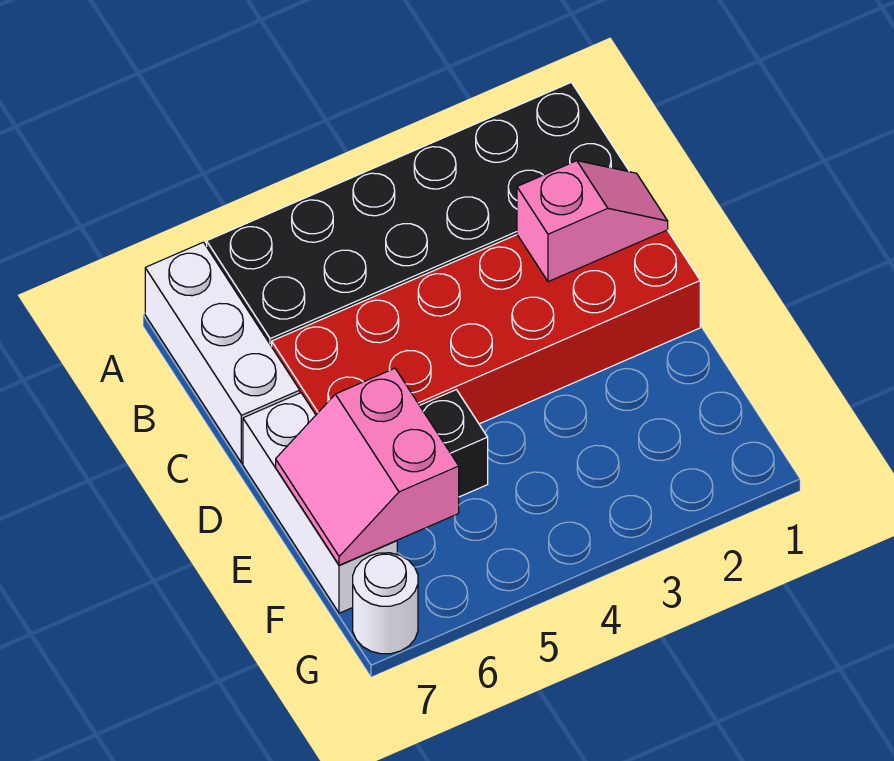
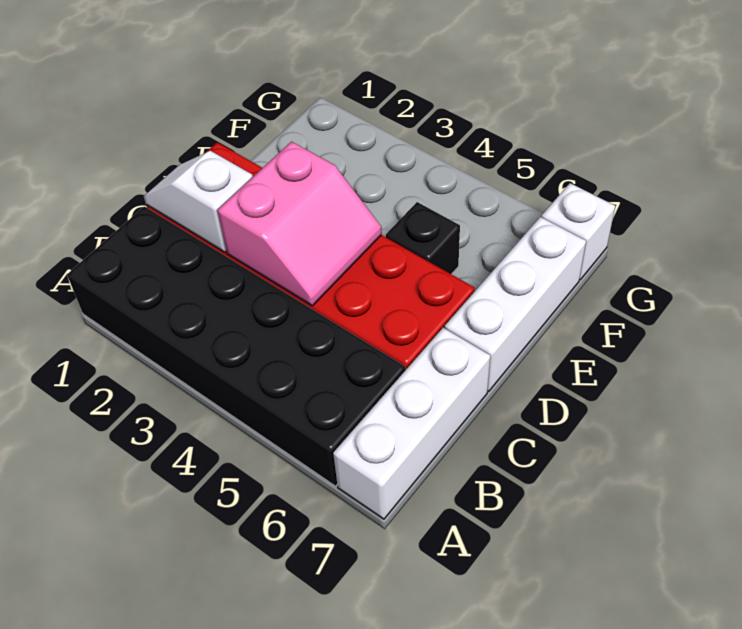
pink slope C1:C2 level 2 top 2 -> white slope C1:C2 level 2 top 2
pink slope E6:F7 level 2 top 6 -> pink slope C3:D4 level 2 top 3
white round brick G7 level 1 -> white brick G7 level 1

